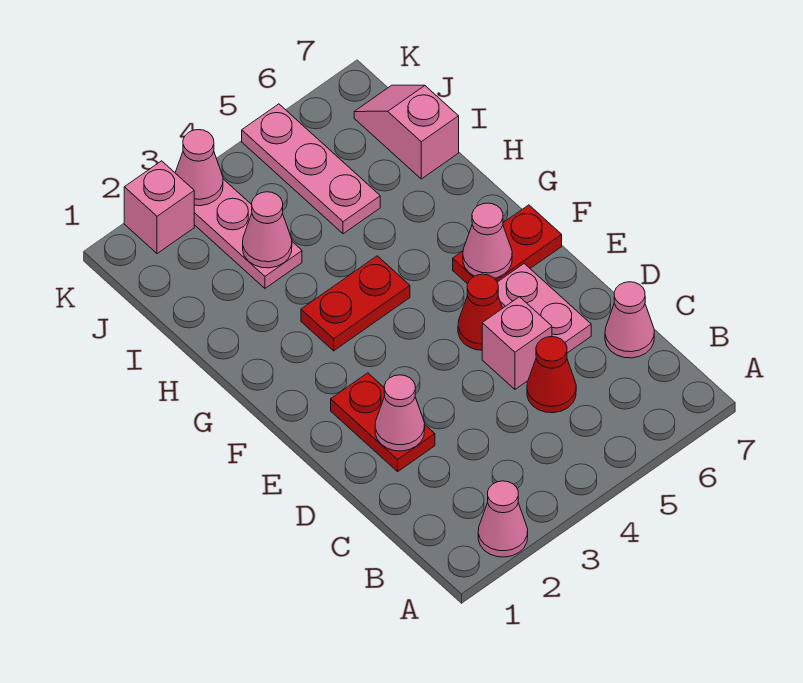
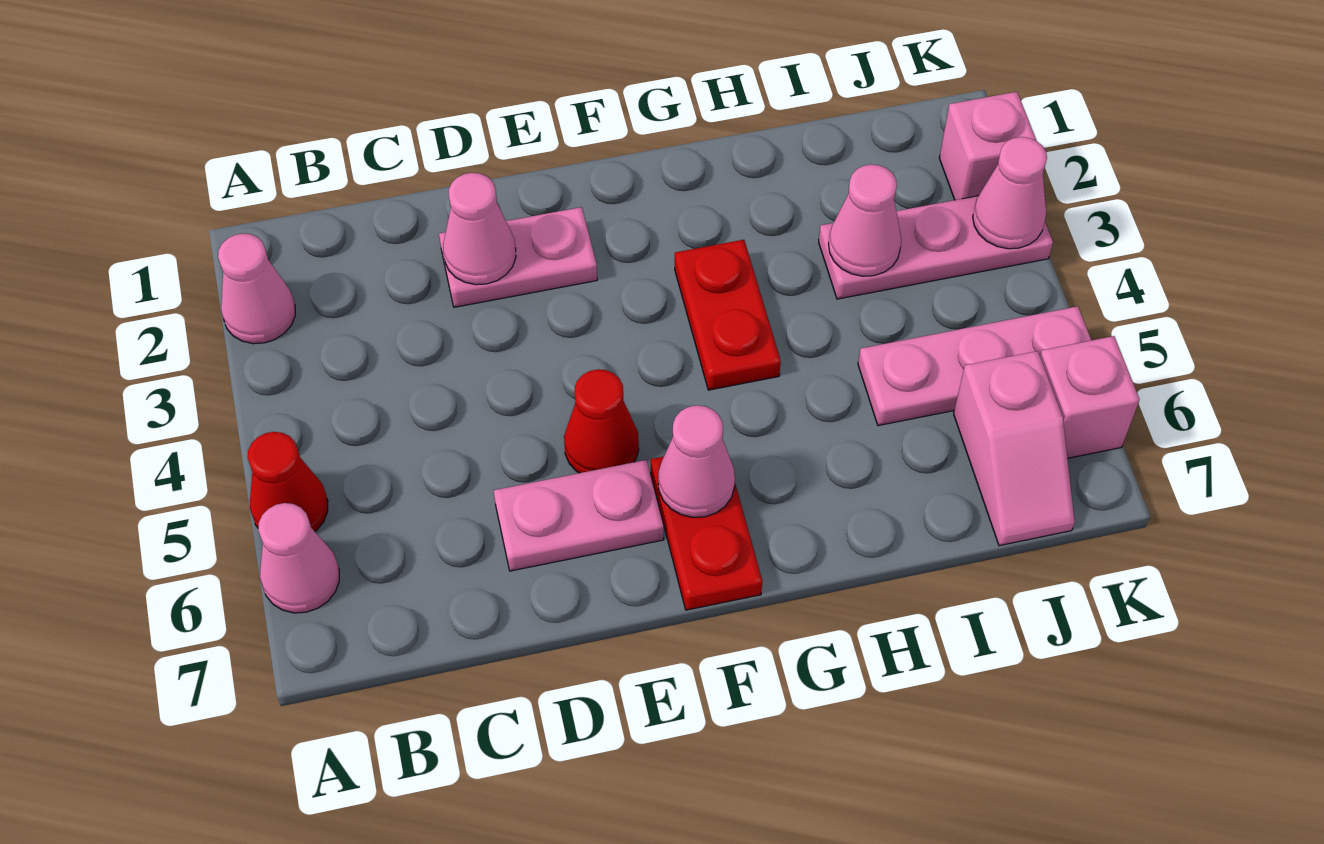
red cone C5 level 1 -> red cone A5 level 1
pink cone C7 level 1 -> pink cone A6 level 1
red plate D2:E2 level 1 -> pink plate D2:E2 level 1
pink brick D5 level 1 -> pink brick K6 level 1
pink slope I7:J7 level 1 top I -> pink slope J6:J7 level 1 top 6

